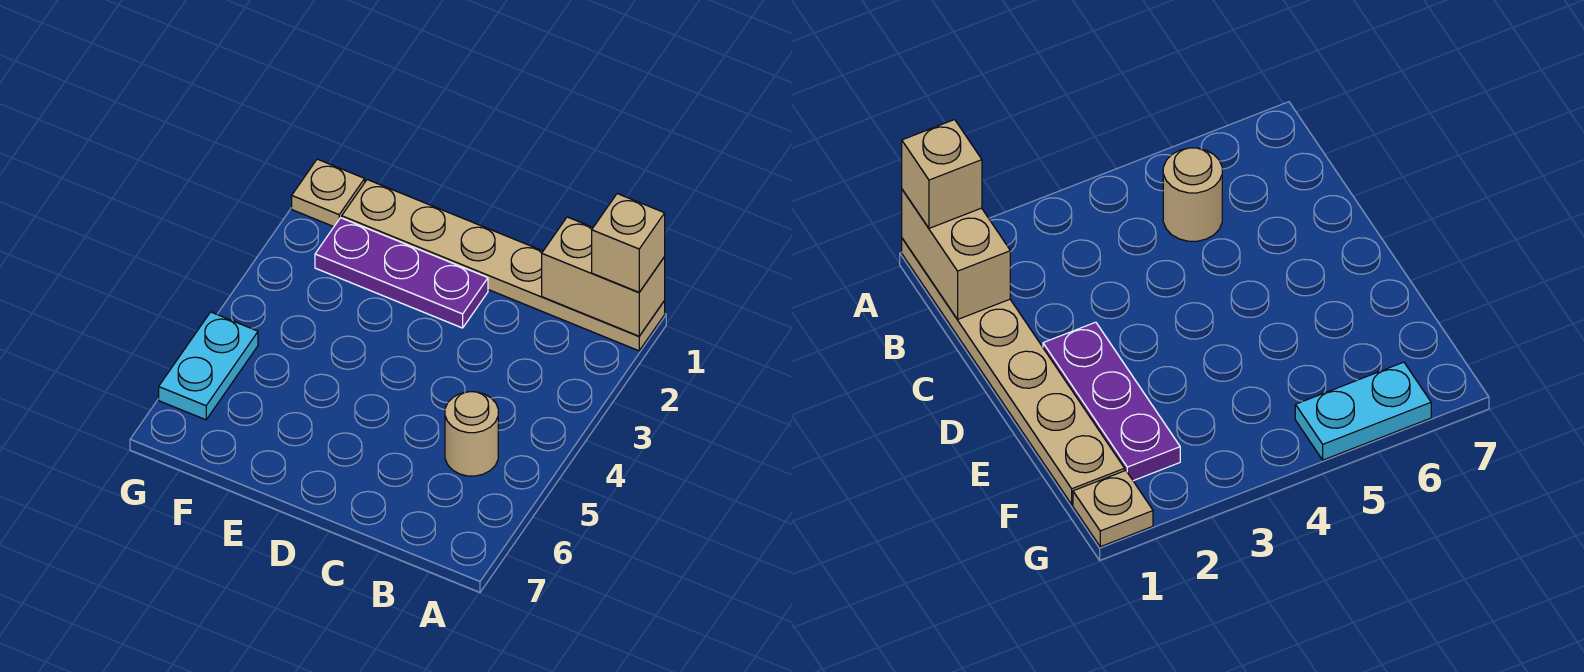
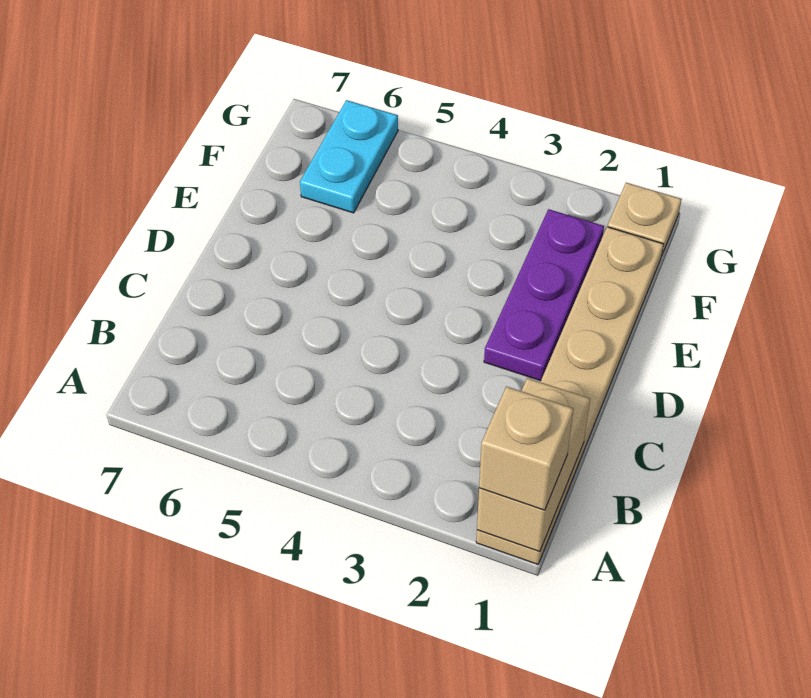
tan round brick B5 level 1 -> none
cyan plate G5:G6 level 1 -> cyan plate F6:G6 level 1

